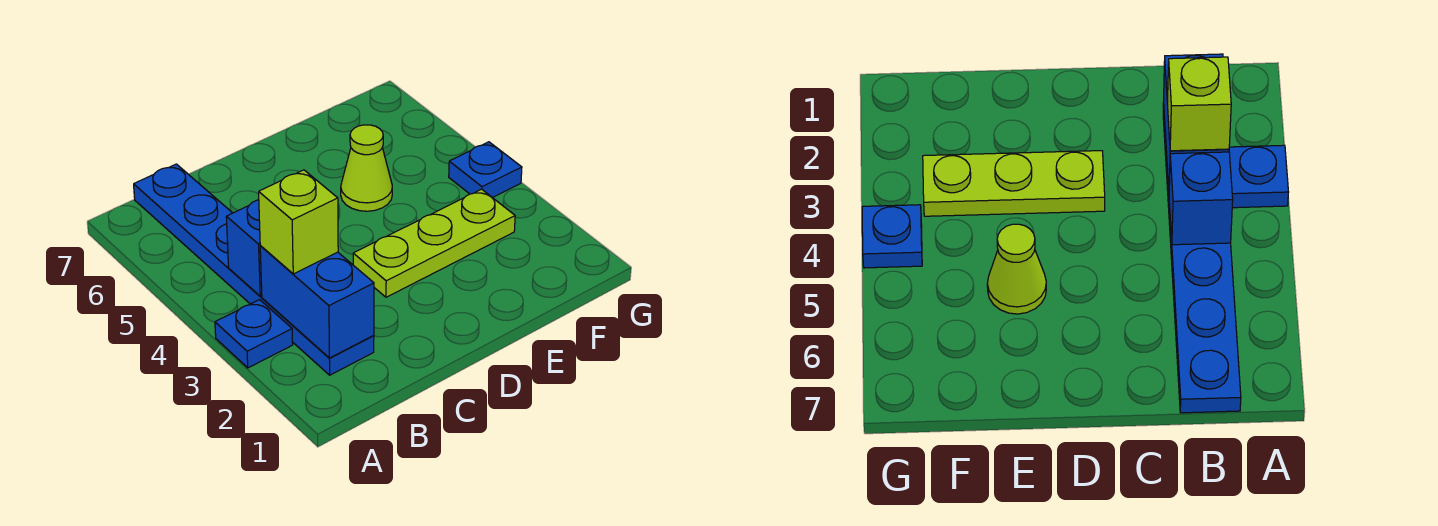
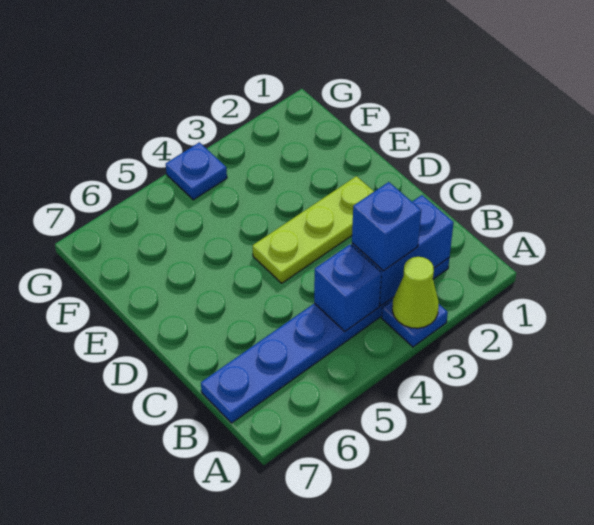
lime brick B3 level 3 -> blue brick B3 level 3
lime plate D3:F3 level 1 -> lime plate D2:D4 level 1
lime cone E5 level 1 -> lime cone A3 level 2

